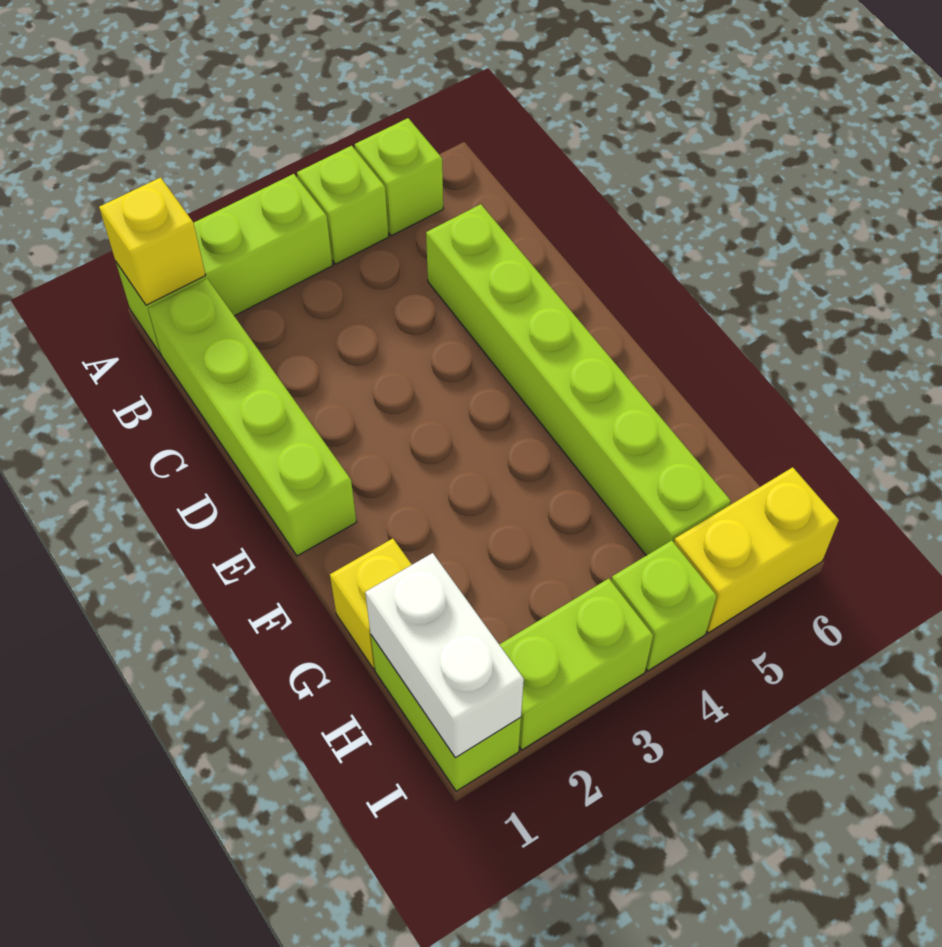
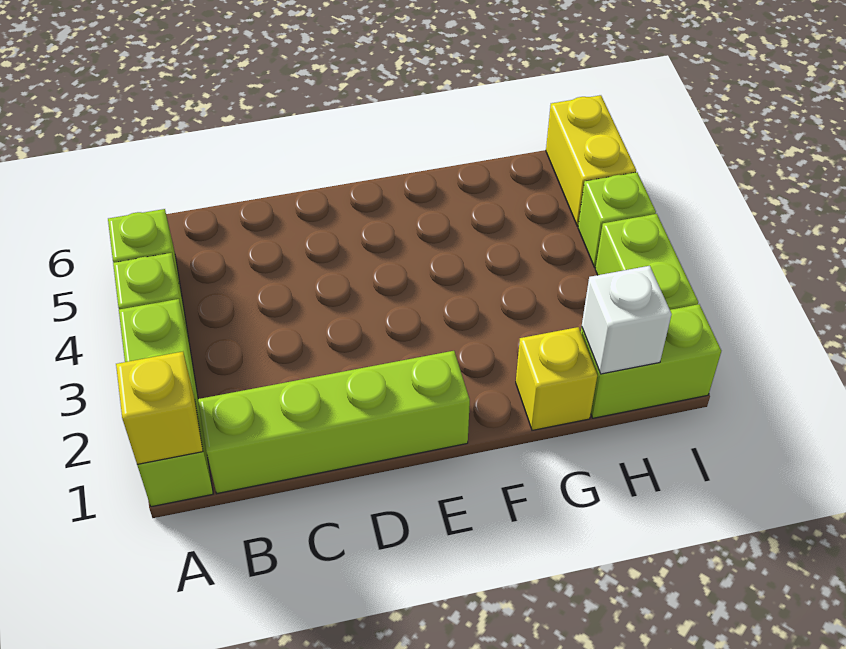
lime brick C5:H5 level 1 -> none
white brick H1:I1 level 2 -> white brick H1 level 2

